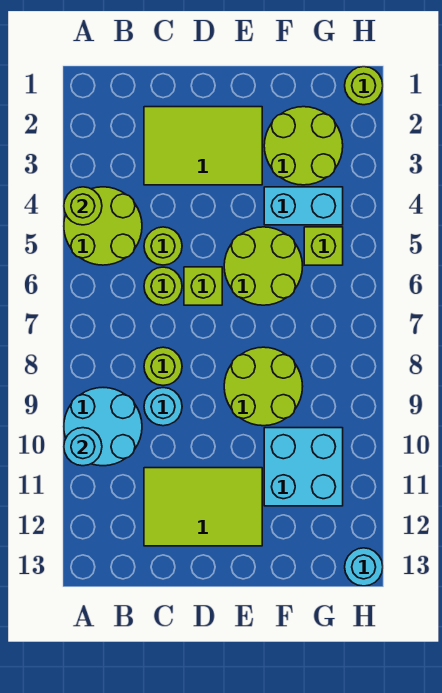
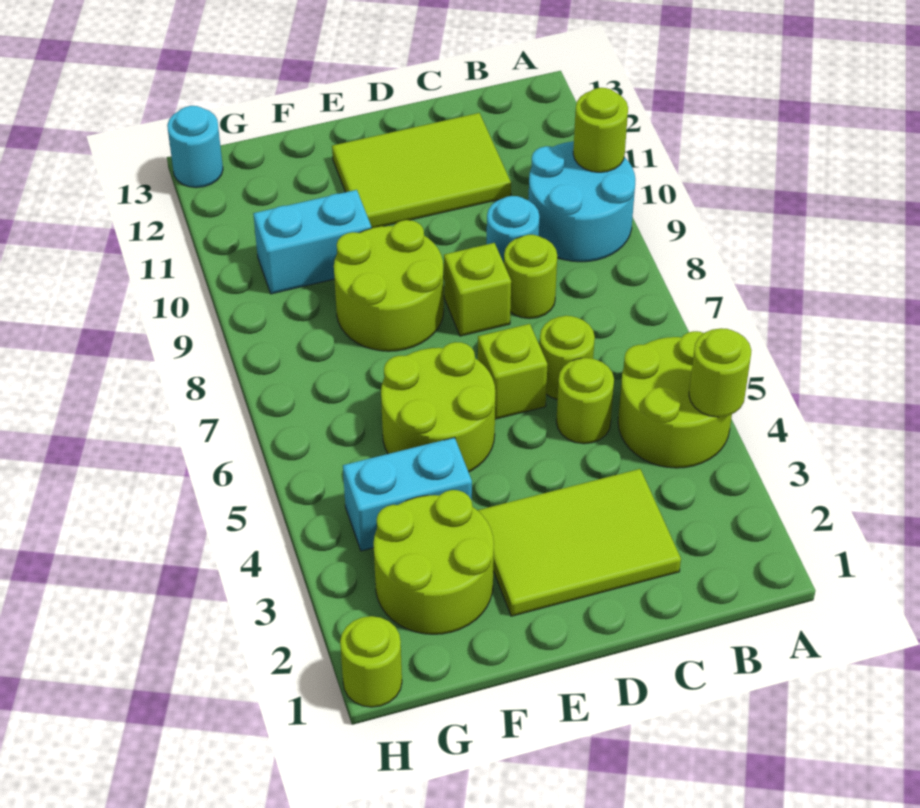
cyan round brick A10 level 2 -> lime round brick A10 level 2
cyan brick F10:G11 level 1 -> cyan brick F10:G10 level 1
lime brick G5 level 1 -> lime brick D8 level 1

